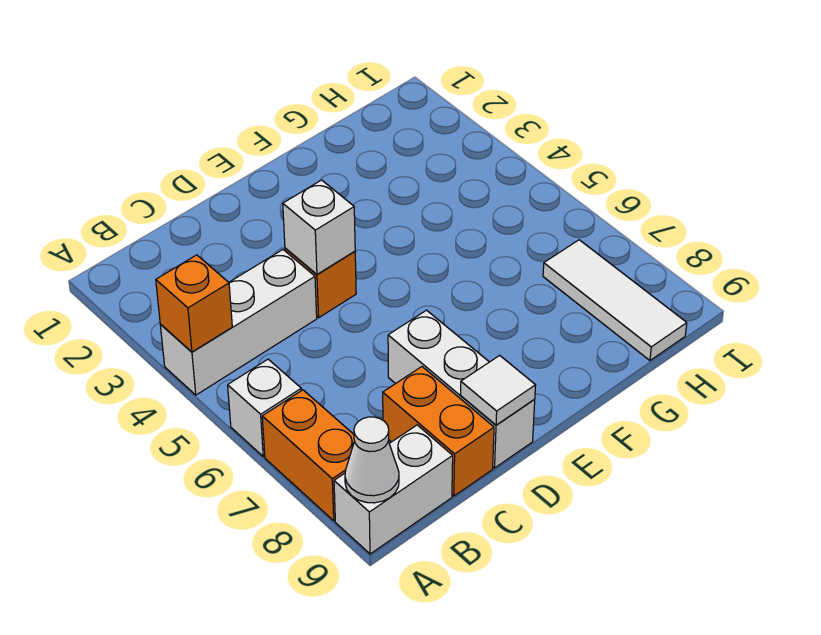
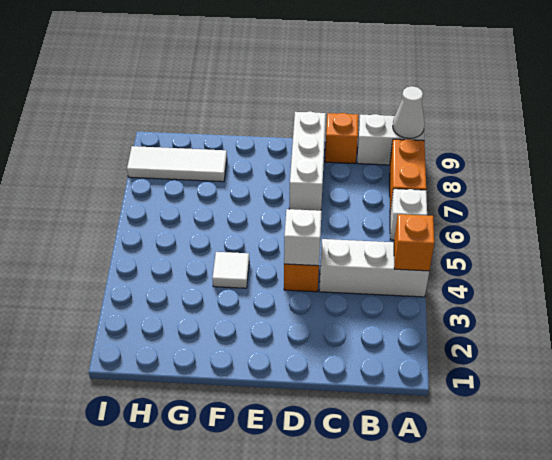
orange brick C8:C9 level 1 -> orange brick C9 level 1
white tile D9 level 2 -> white tile F4 level 1
white tile H7:H9 level 1 -> white tile G8:I8 level 1

